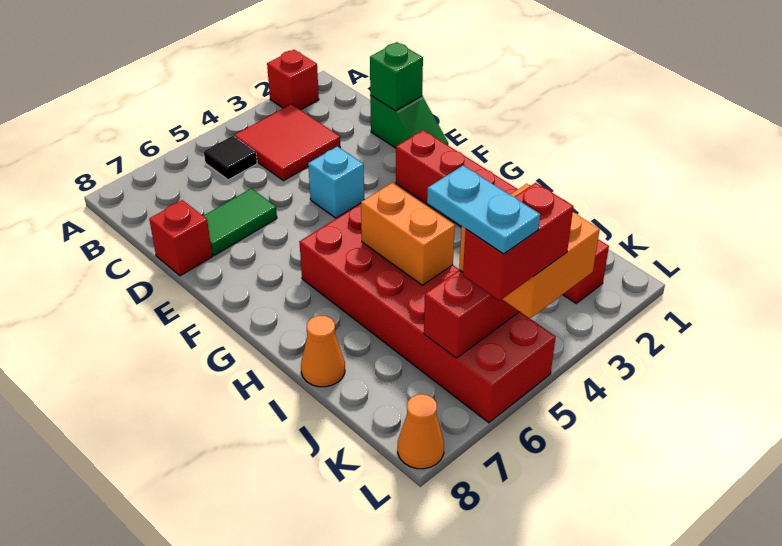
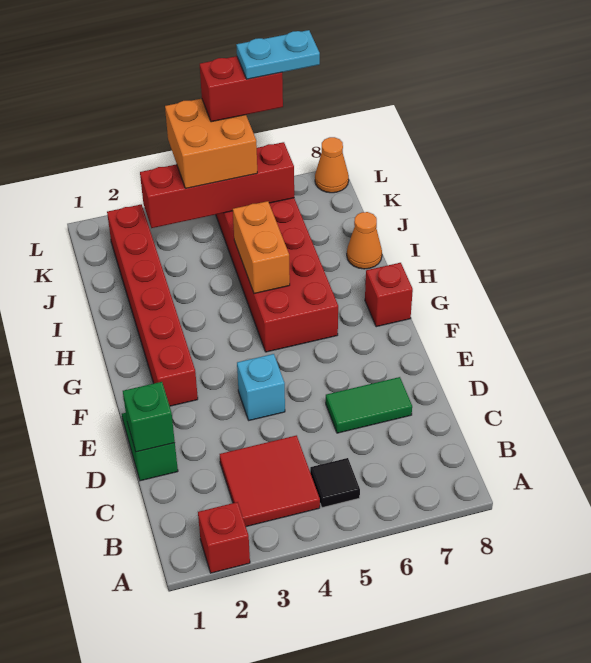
red brick D8 level 1 -> red brick G8 level 1
cyan plate K6:L6 level 5 -> cyan plate L6:L7 level 5

